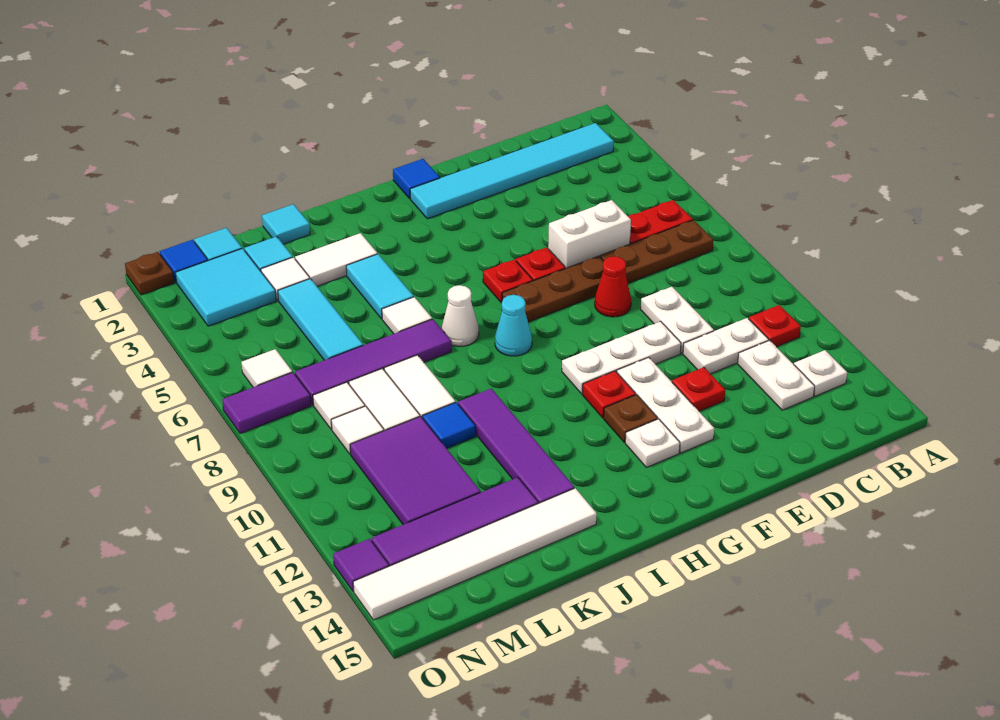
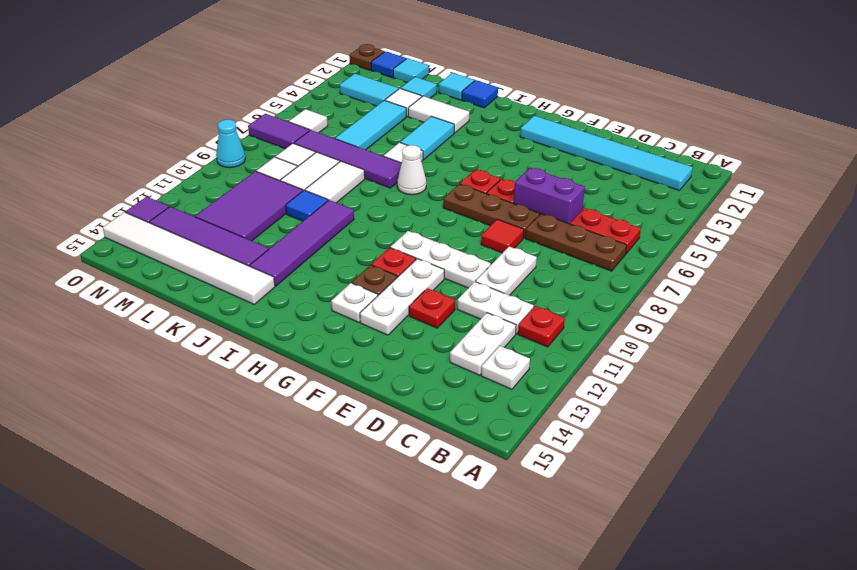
white brick D6:E6 level 1 -> purple brick D6:E6 level 1
red cone E8 level 1 -> red tile E8 level 1
blue tile G1 level 1 -> blue tile J1 level 1
cyan cone H8 level 1 -> cyan cone O9 level 1
cyan tile M2:N3 level 1 -> cyan tile M3:N3 level 1

